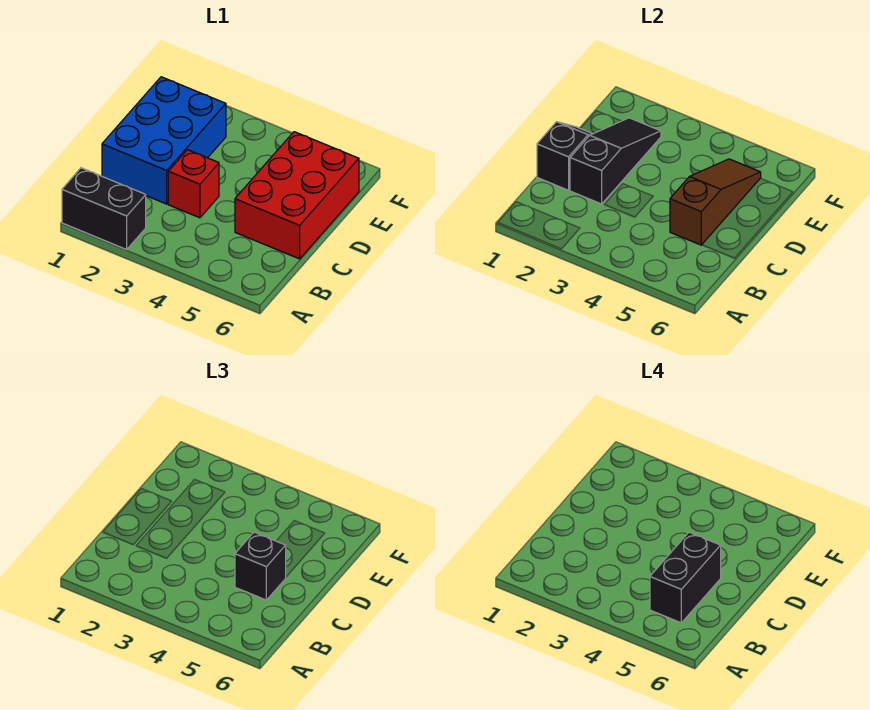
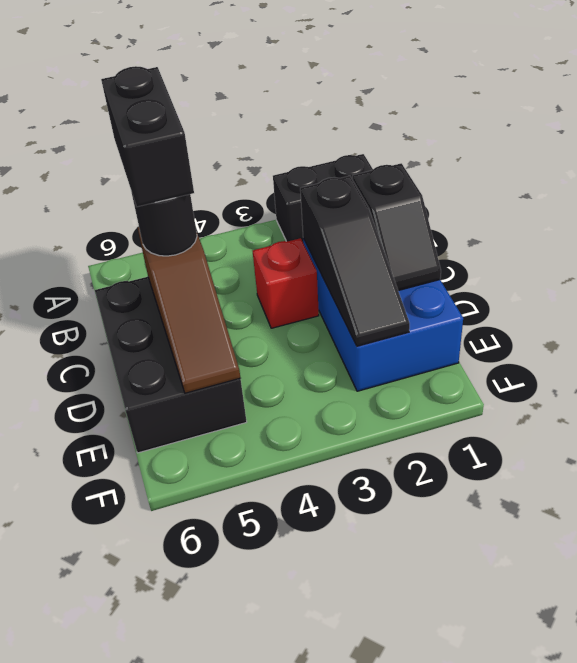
red brick C5:E6 level 1 -> black brick C5:E6 level 1
black brick C5 level 3 -> black round brick C5 level 3

